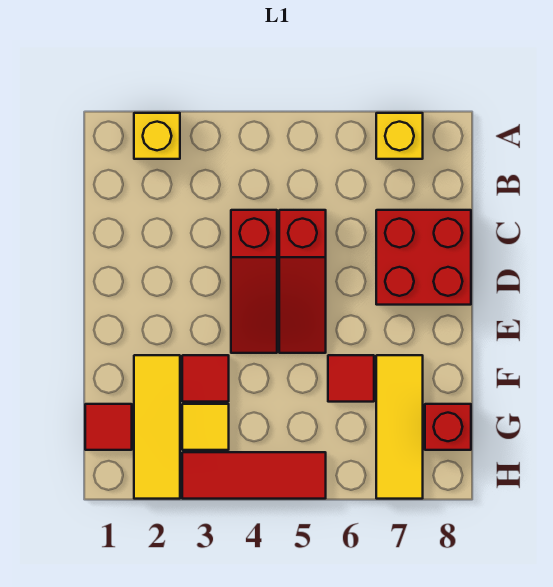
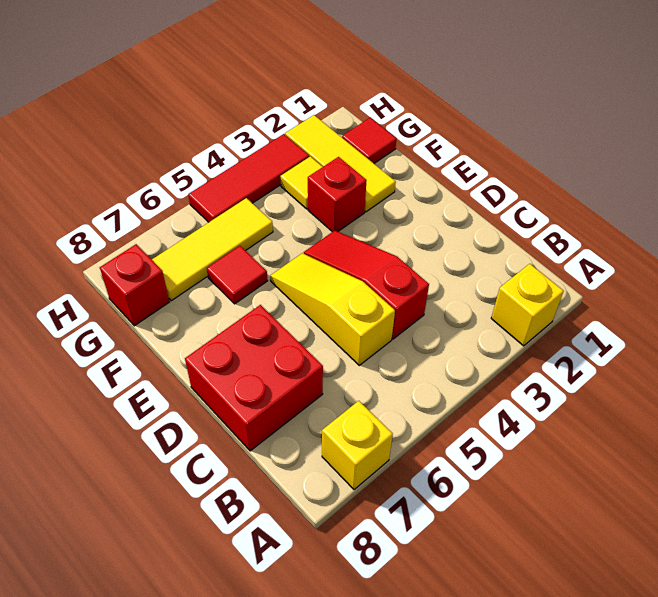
red slope C5:E5 level 1 top C -> yellow slope C5:E5 level 1 top C
red tile F3 level 1 -> red brick F3 level 1
yellow tile F7:H7 level 1 -> yellow tile G5:G7 level 1

